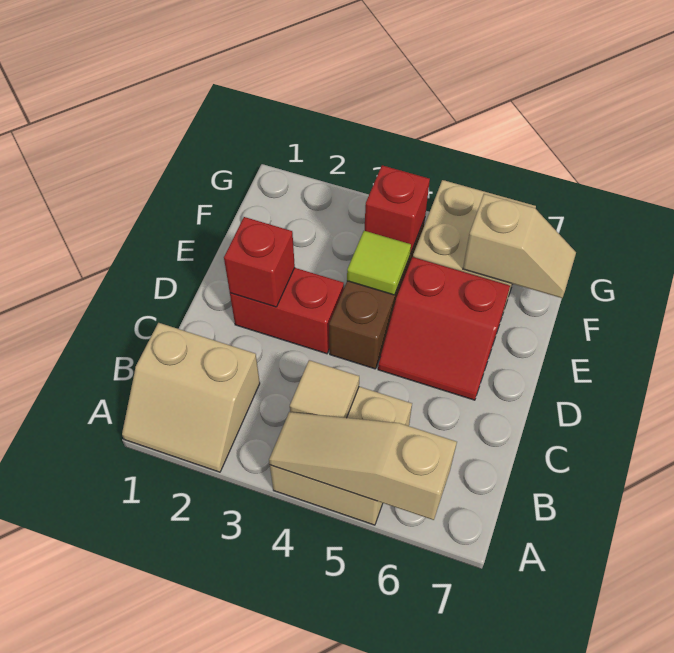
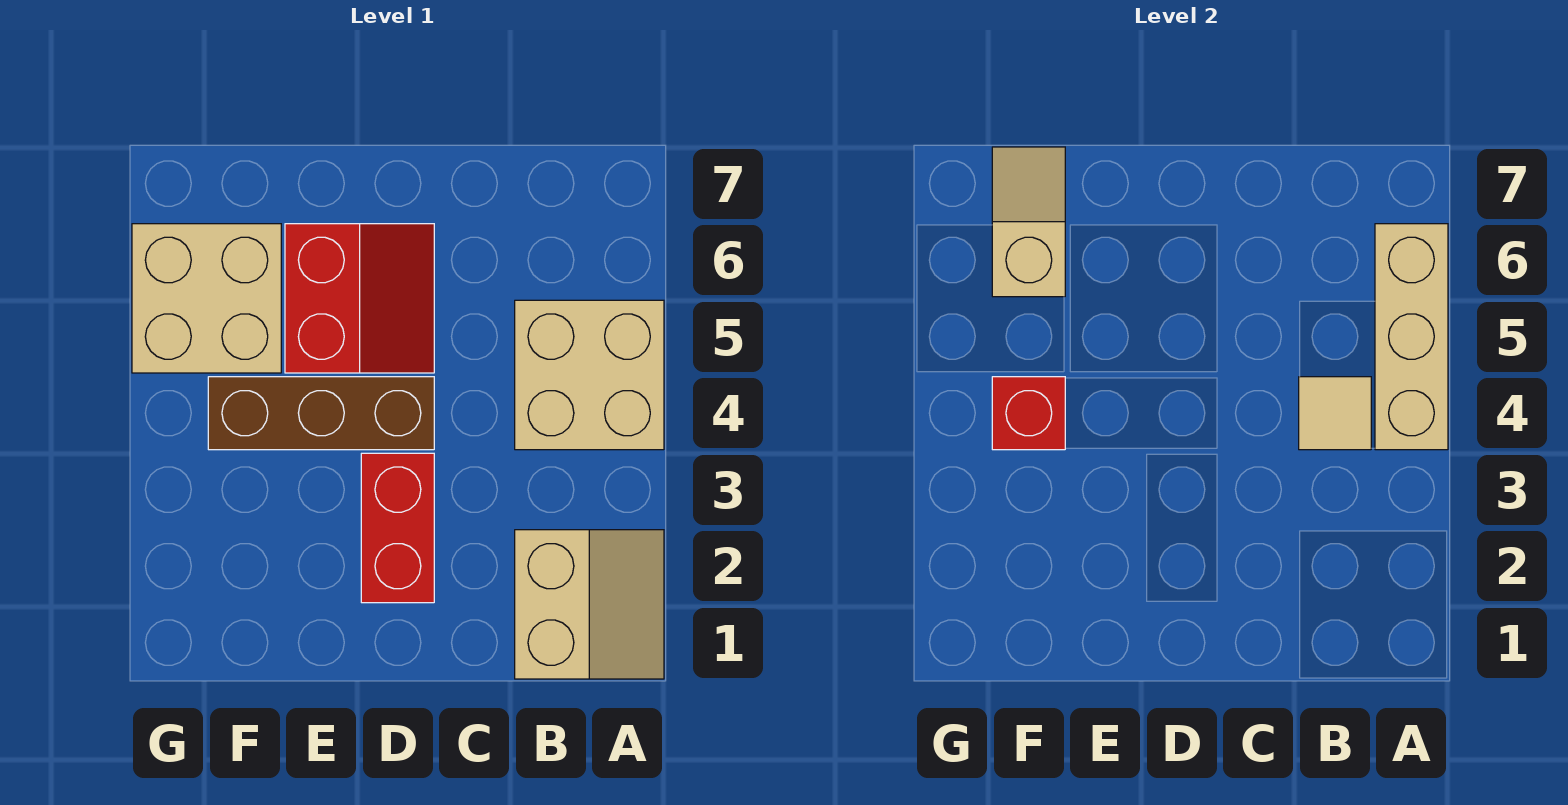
tan slope A4:A6 level 2 top 6 -> tan brick A4:A6 level 2
red brick D2 level 2 -> none
lime tile E4 level 2 -> none

